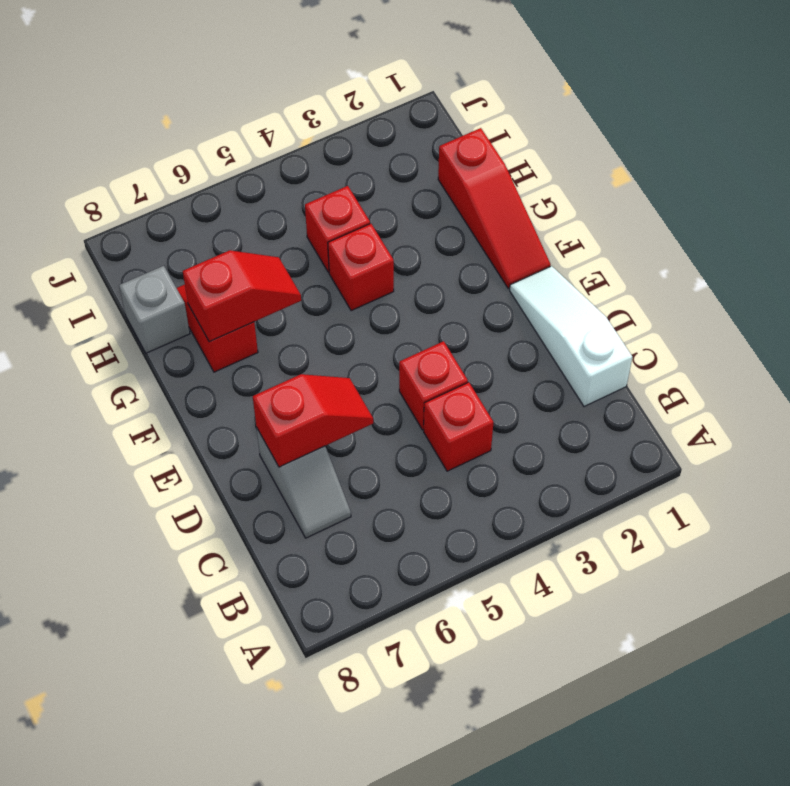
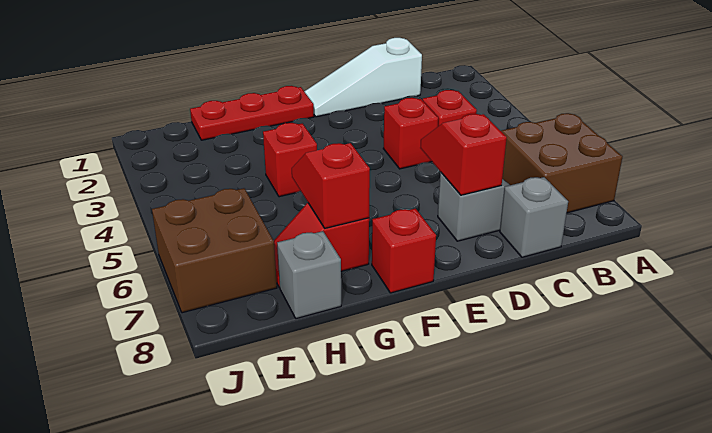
none -> brown brick A6:B7 level 1
none -> grey brick C8 level 1
red slope F1:H1 level 1 top H -> red plate F1:H1 level 1
red brick H4 level 1 -> red brick F8 level 1
none -> brown brick I6:J7 level 1

